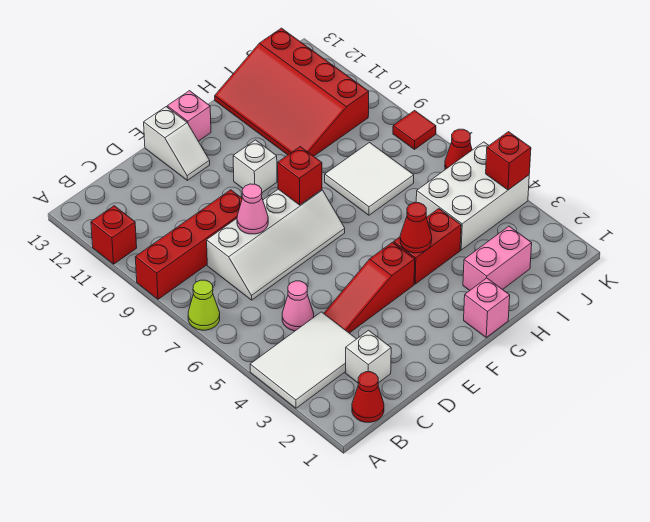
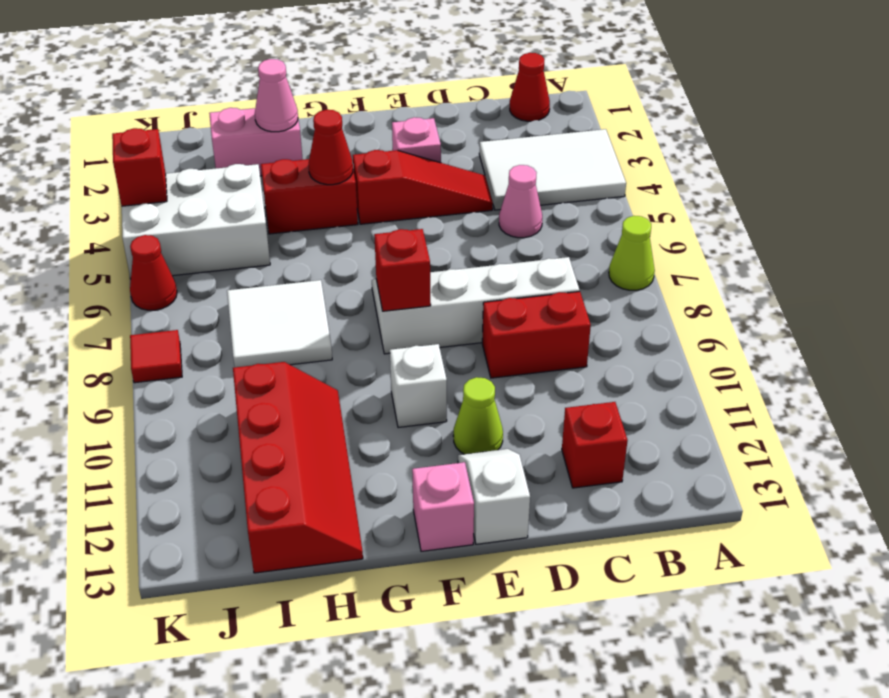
red brick A9:D9 level 1 -> red brick C9:D9 level 1
red brick A11 level 1 -> red brick C12 level 1
white brick C2 level 1 -> none
pink cone D8 level 2 -> pink cone H2 level 2
none -> lime cone E11 level 1
pink brick G1 level 1 -> pink brick E3 level 1
red slope H10:J13 level 1 top J -> red slope H10:I13 level 1 top I

